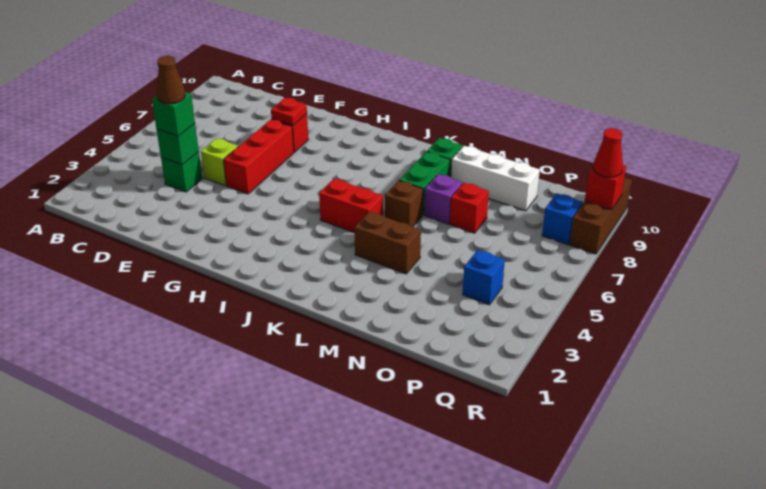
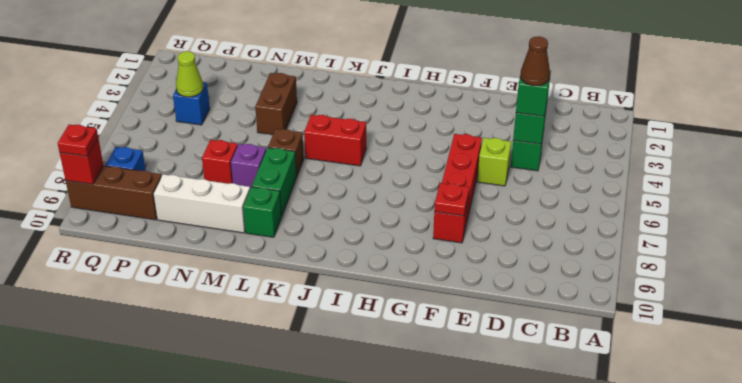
brown brick L4:M4 level 1 -> brown brick M3:M4 level 1
none -> lime cone P4 level 2
brown brick R8:R10 level 1 -> brown brick P9:R9 level 1
red cone R9 level 3 -> red plate R9 level 3

